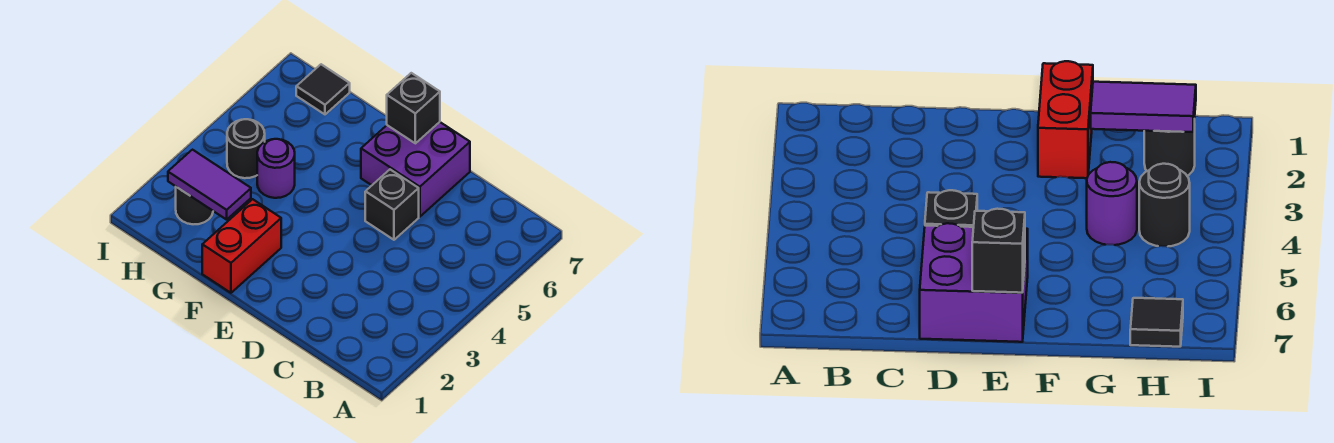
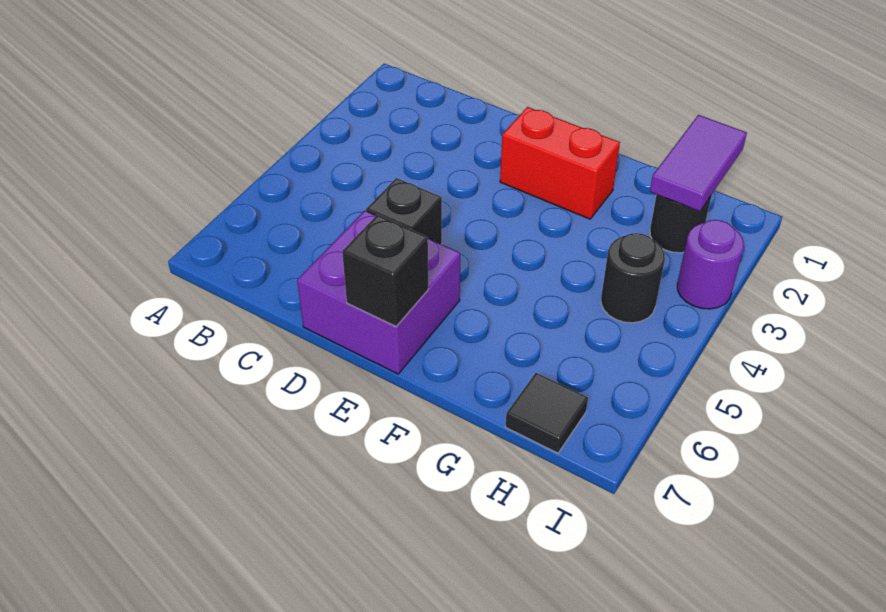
red brick F1:F2 level 1 -> red brick E2:F2 level 1
purple tile G2:H2 level 2 -> purple tile H1:H2 level 2
purple round brick G4 level 1 -> purple round brick I3 level 1

